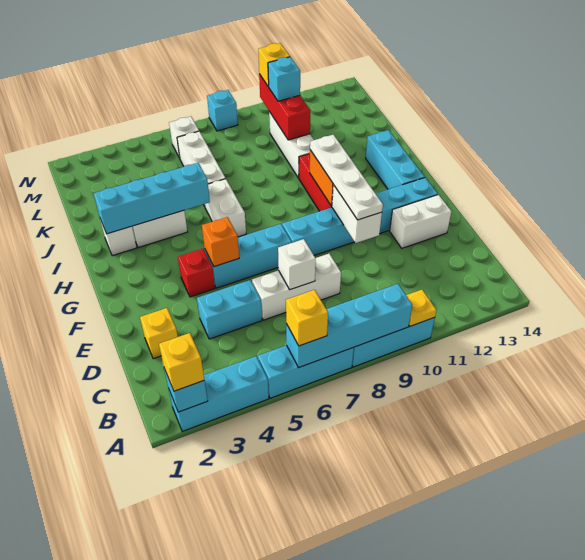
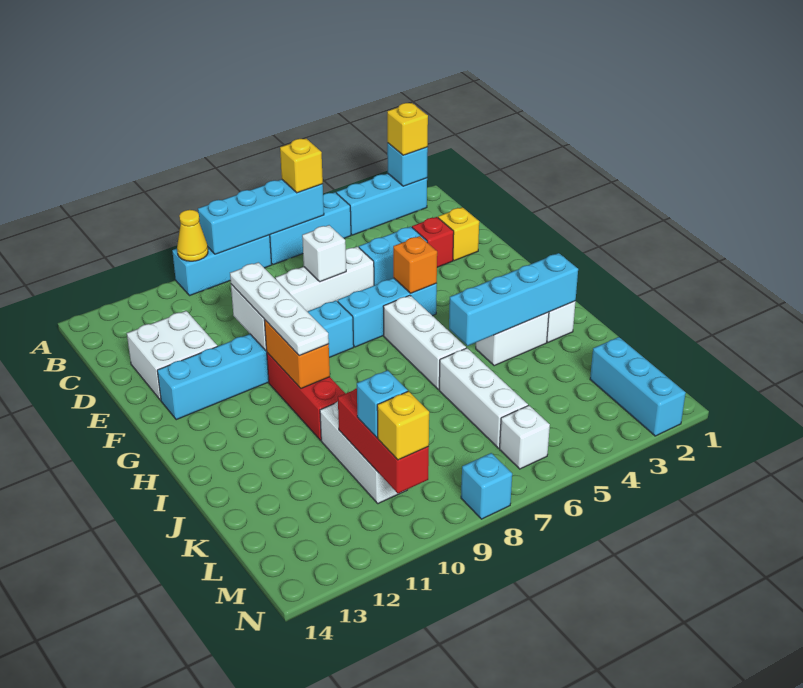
yellow plate A10 level 2 -> yellow cone A10 level 2
white brick E12:E13 level 1 -> white brick D12:E13 level 1
red brick F4 level 1 -> red brick D3 level 1
cyan brick G13:I13 level 1 -> cyan brick L2:N2 level 1
white brick H6:I6 level 1 -> white brick G6:I6 level 1

